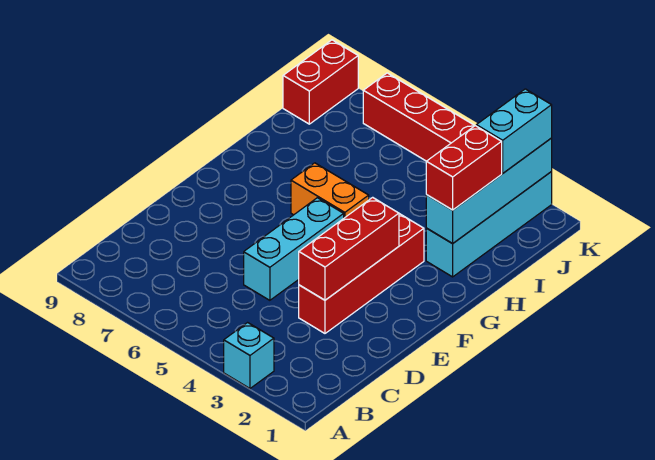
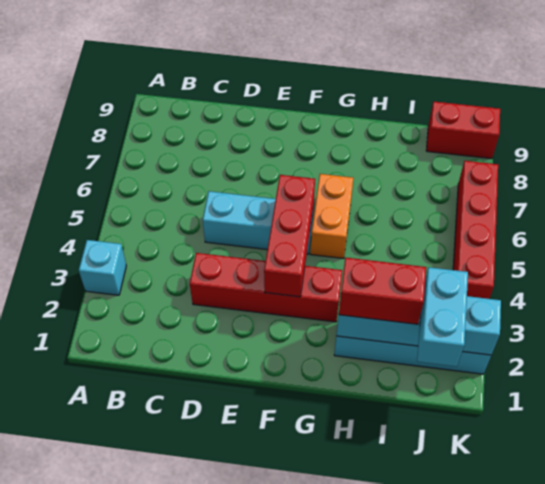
red brick D3:F3 level 2 -> red brick F3:F5 level 2
cyan brick J2:K2 level 3 -> cyan brick J1:J2 level 3

